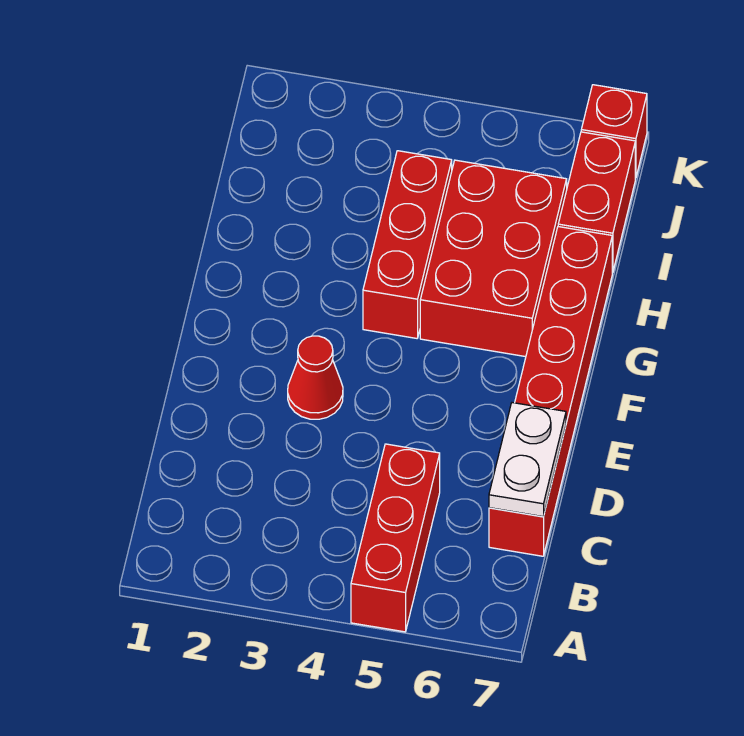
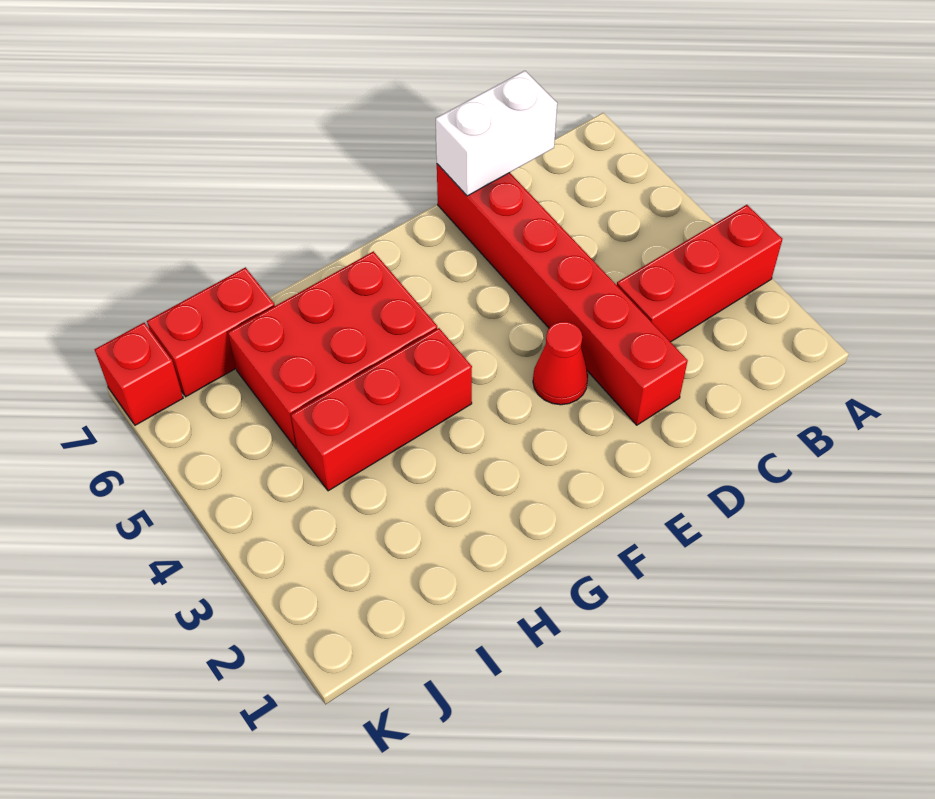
red brick A5:C5 level 1 -> red brick A3:C3 level 1
red brick C7:H7 level 1 -> red brick D2:D7 level 1
white plate C7:D7 level 2 -> white brick C7:D7 level 2

